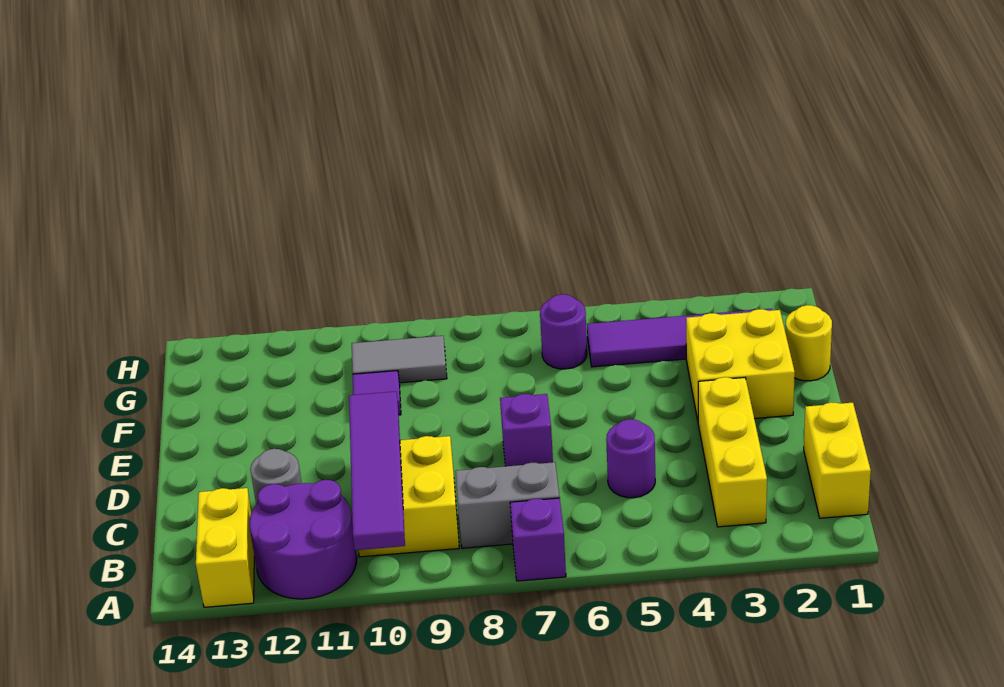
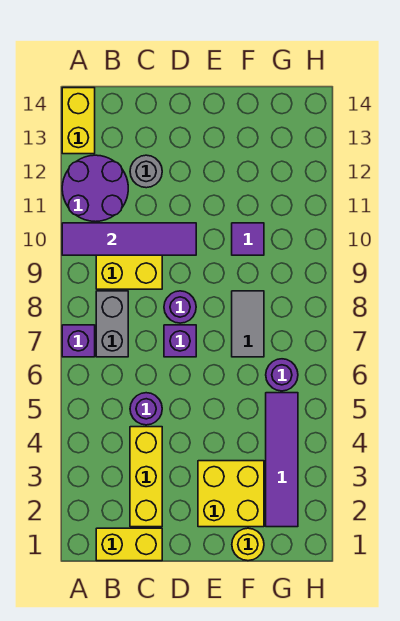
yellow brick A13:B13 level 1 -> yellow brick A13:A14 level 1
yellow brick B3:D3 level 1 -> yellow brick C2:C4 level 1
none -> purple round brick D8 level 1
grey tile G9:G10 level 1 -> grey tile F7:F8 level 1

